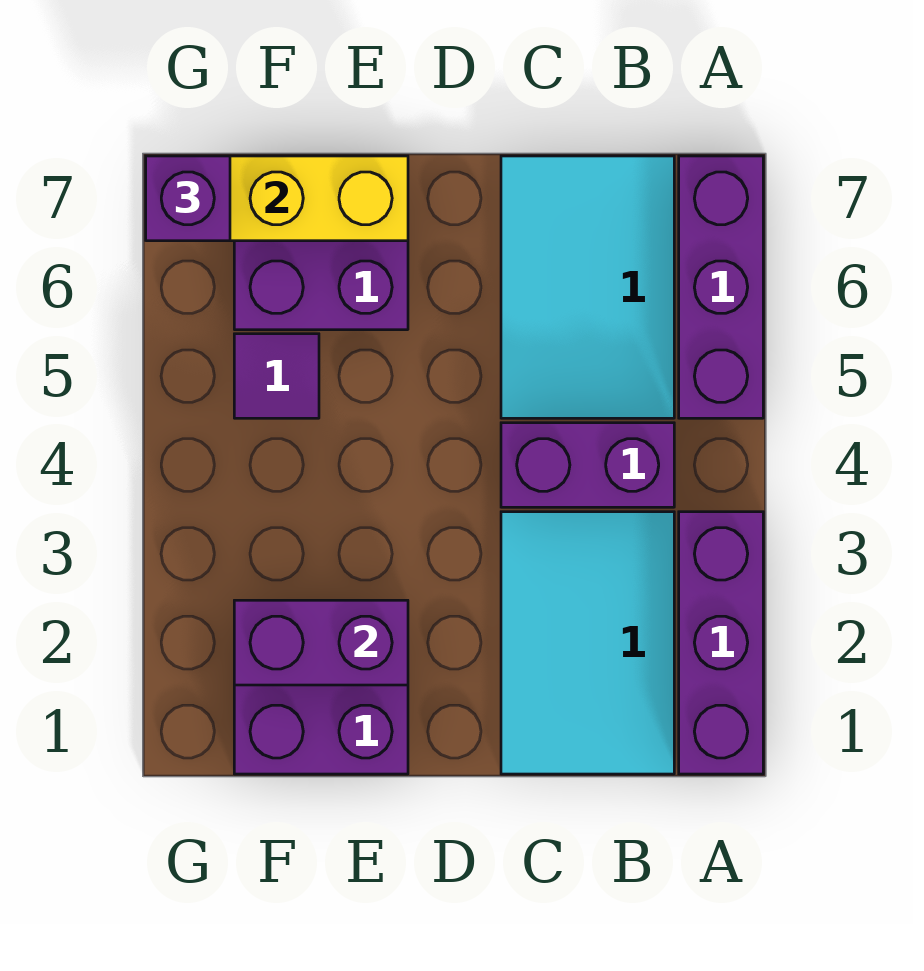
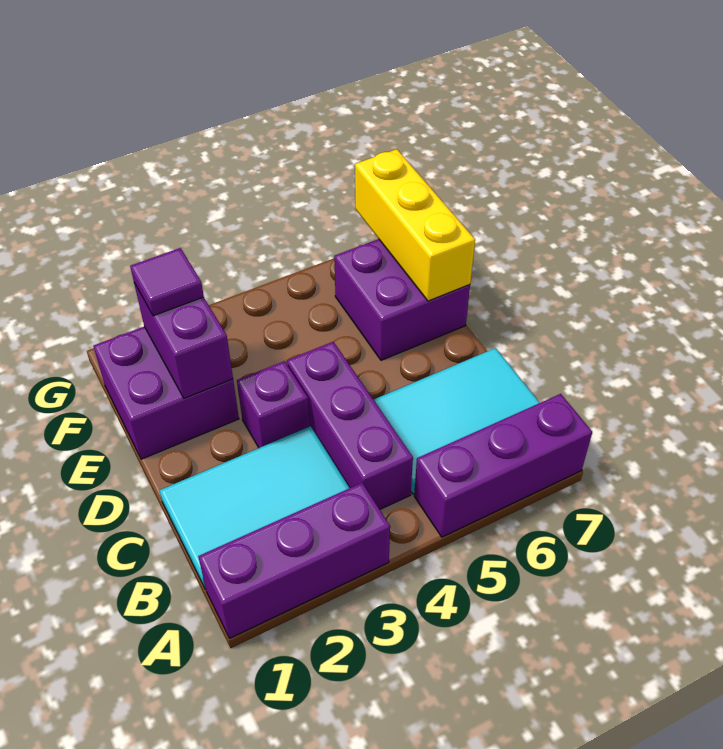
purple brick B4:C4 level 1 -> purple brick B4:D4 level 1
purple tile F5 level 1 -> purple tile F2 level 3
purple brick G7 level 3 -> purple brick D3 level 1

